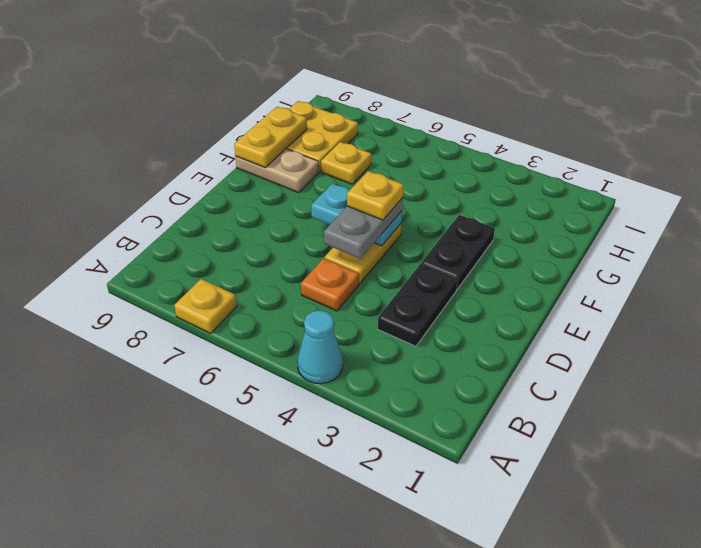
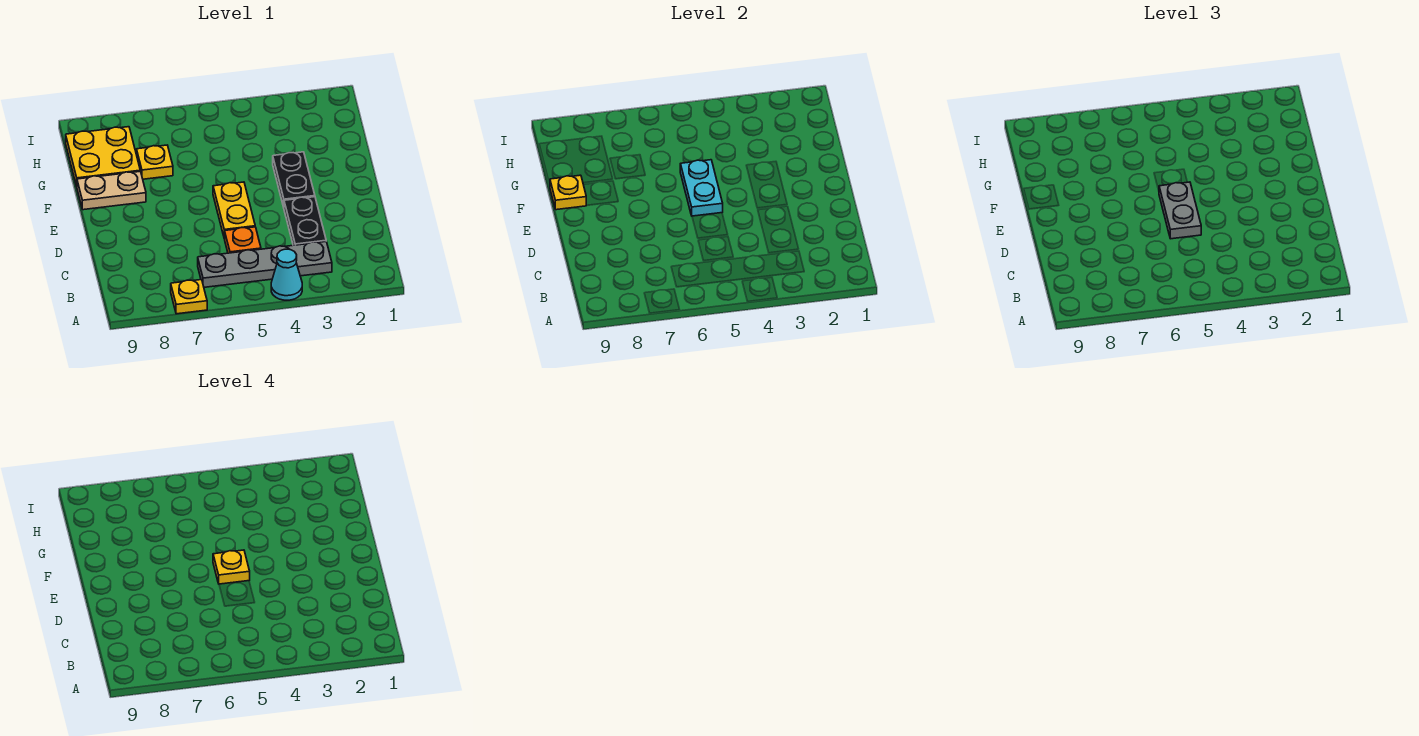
none -> grey plate B3:B6 level 1
cyan plate E5:E6 level 2 -> cyan plate E5:F5 level 2
yellow plate F9:G9 level 2 -> yellow plate F9 level 2

